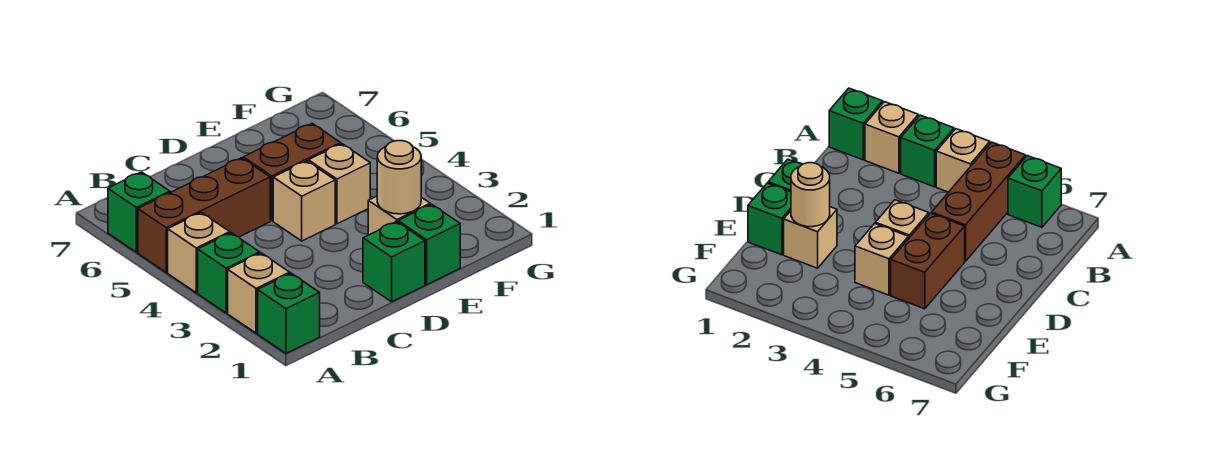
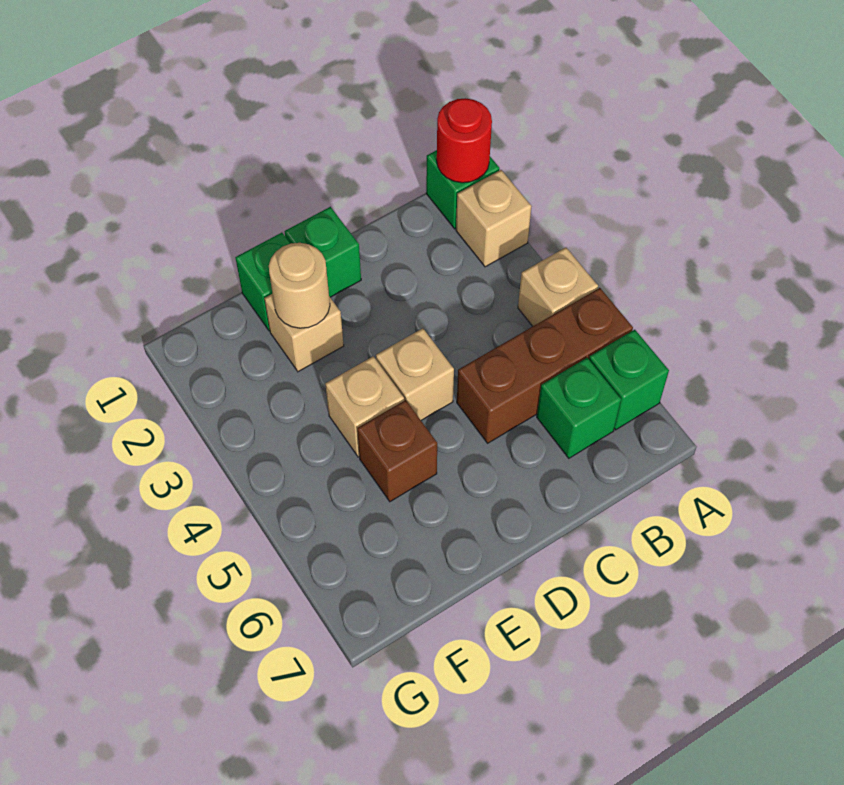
none -> red round brick A1 level 2
green brick A3 level 1 -> green brick B6 level 1
brown brick D5:E5 level 1 -> brown brick E5 level 1

